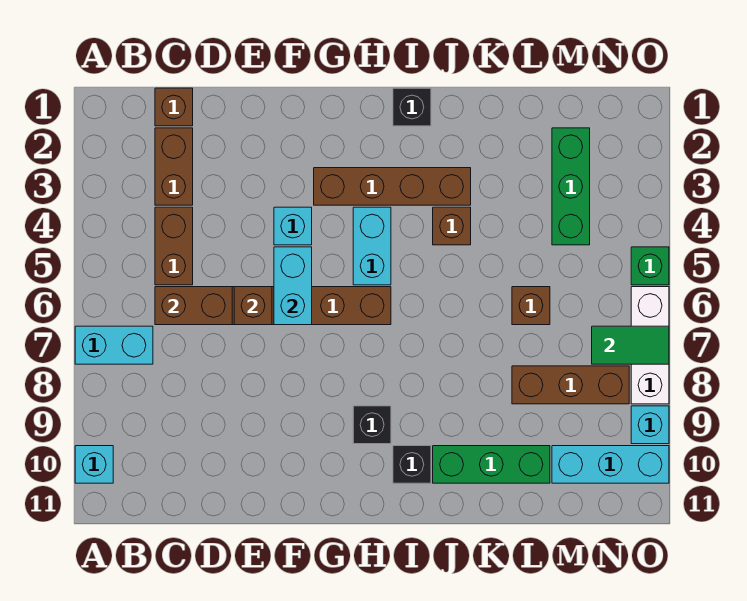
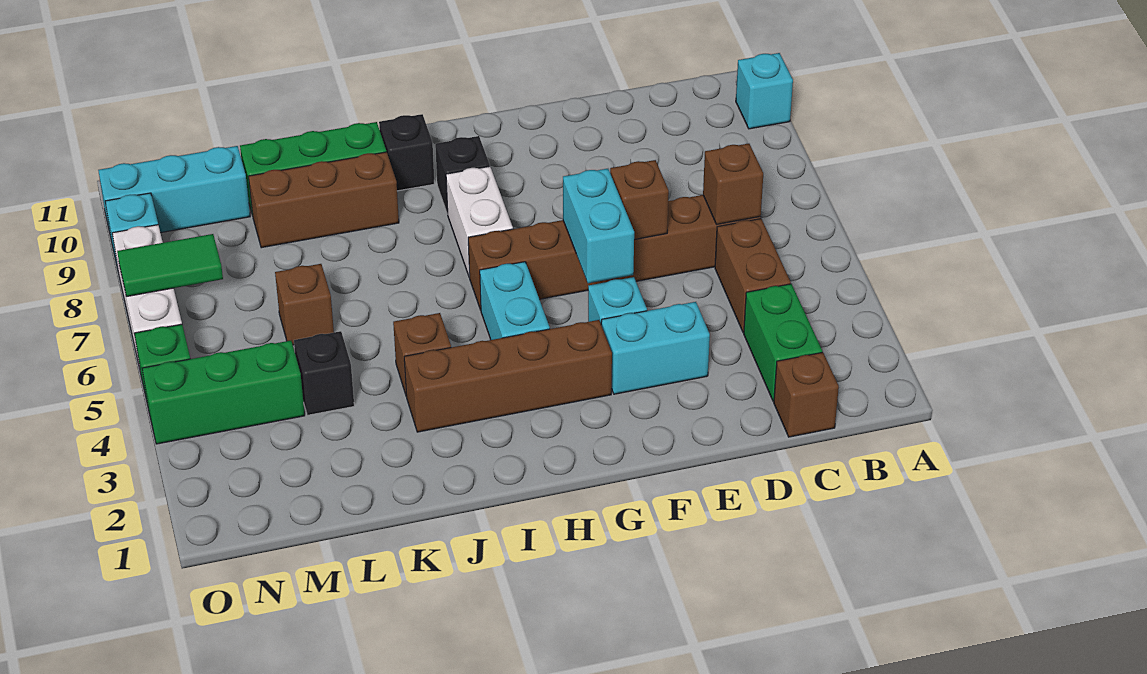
cyan brick A7:B7 level 1 -> cyan brick E3:F3 level 1
brown brick C2:C3 level 1 -> green brick C2:C3 level 1
brown brick C6:D6 level 2 -> brown brick C6 level 2
none -> white brick H7:H8 level 1
black brick I1 level 1 -> black brick L4 level 1
brown brick L8:N8 level 1 -> brown brick J9:L9 level 1
green brick M2:M4 level 1 -> green brick M4:O4 level 1

